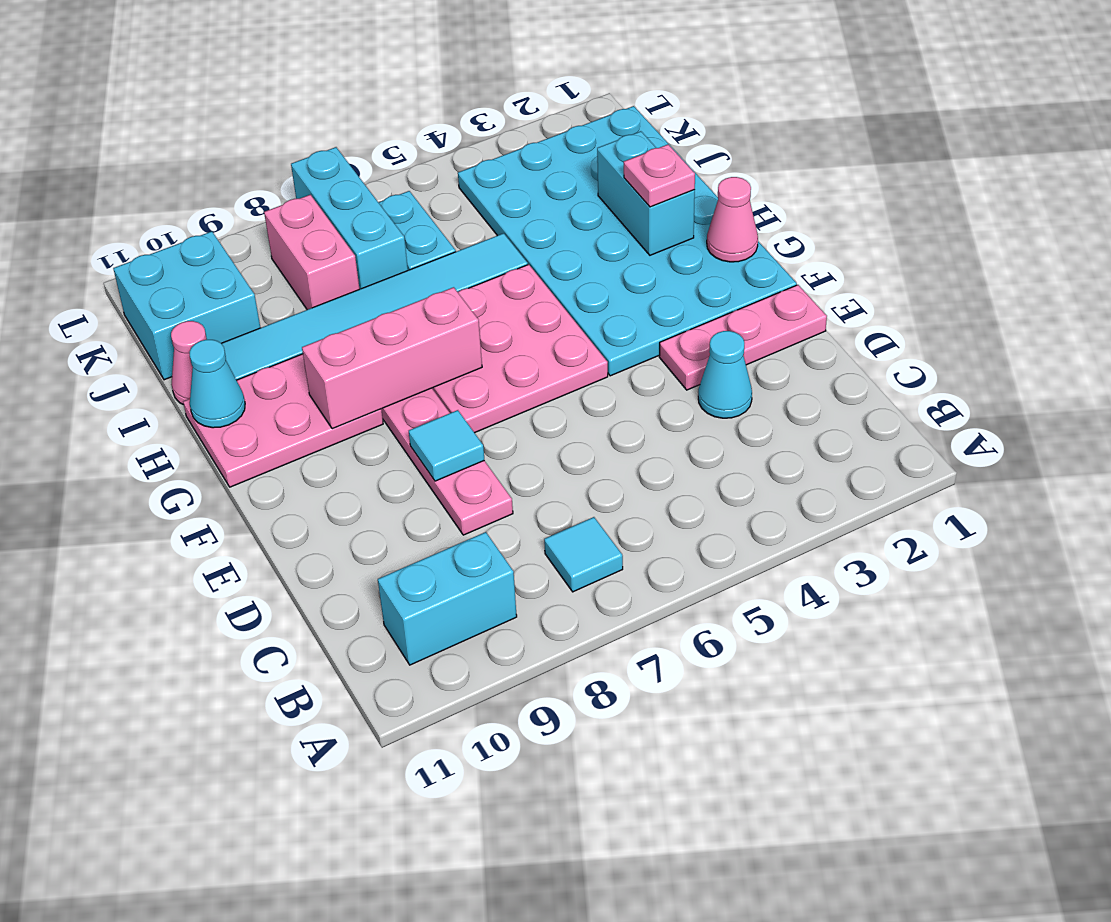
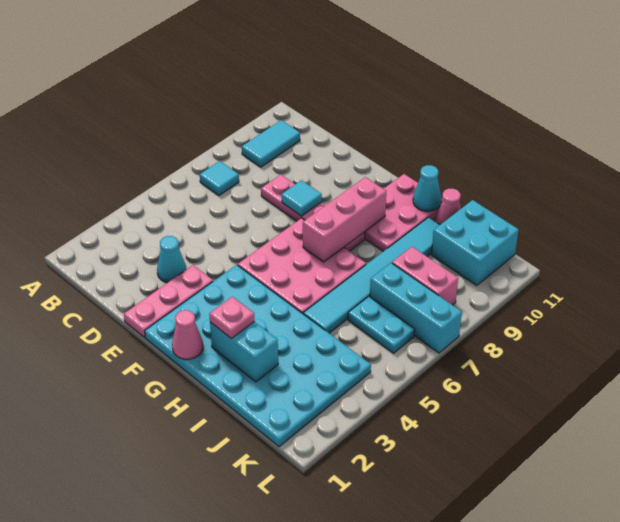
cyan brick B9:B10 level 1 -> cyan tile B9:B10 level 1

